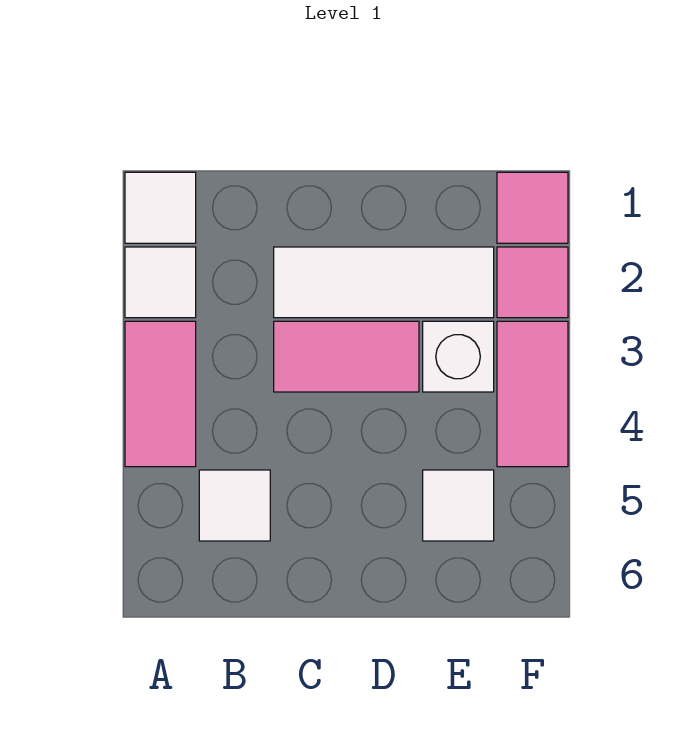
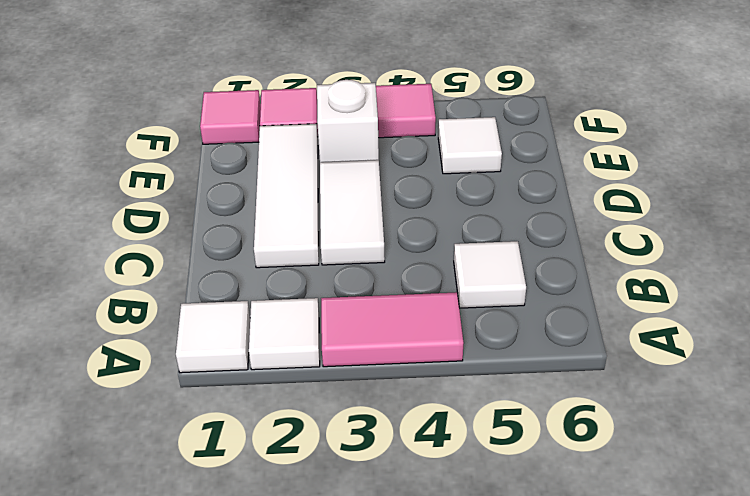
pink tile C3:D3 level 1 -> white tile C3:D3 level 1

